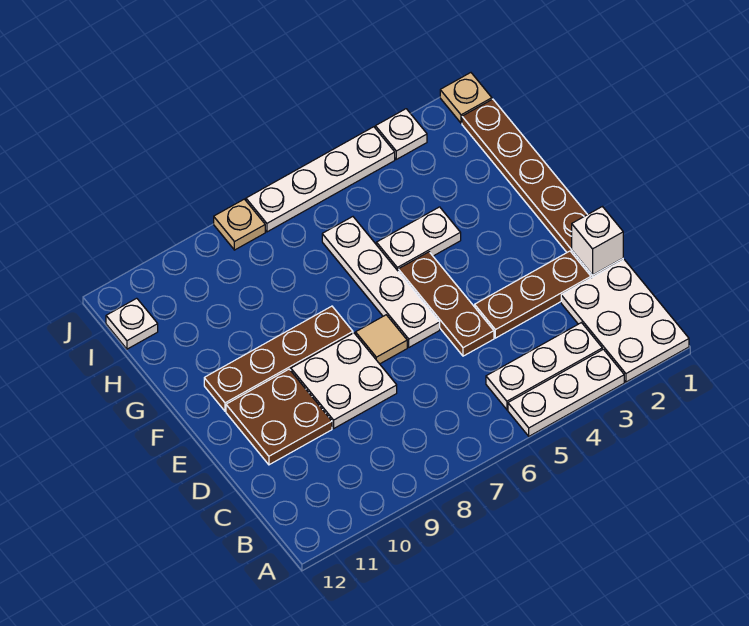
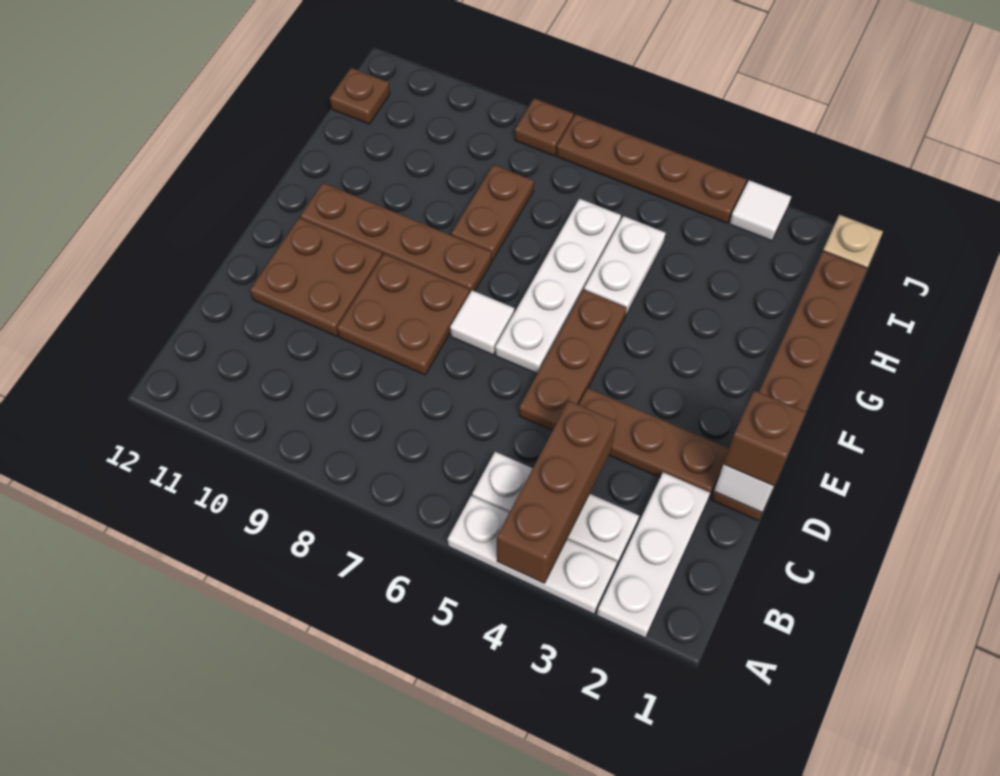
white plate A1:C2 level 1 -> white plate A2:C2 level 1
none -> brown brick A4:C4 level 2
none -> brown brick D1 level 3
white plate D8:E9 level 1 -> brown plate D8:E9 level 1
tan tile E7 level 1 -> white tile E7 level 1
white plate G4:G5 level 1 -> white plate G5:H5 level 1
none -> brown plate G8:H8 level 1
white plate I12 level 1 -> brown plate I12 level 1
white plate J3 level 1 -> white tile J3 level 1
white plate J4:J7 level 1 -> brown plate J4:J7 level 1
tan plate J8 level 1 -> brown plate J8 level 1

